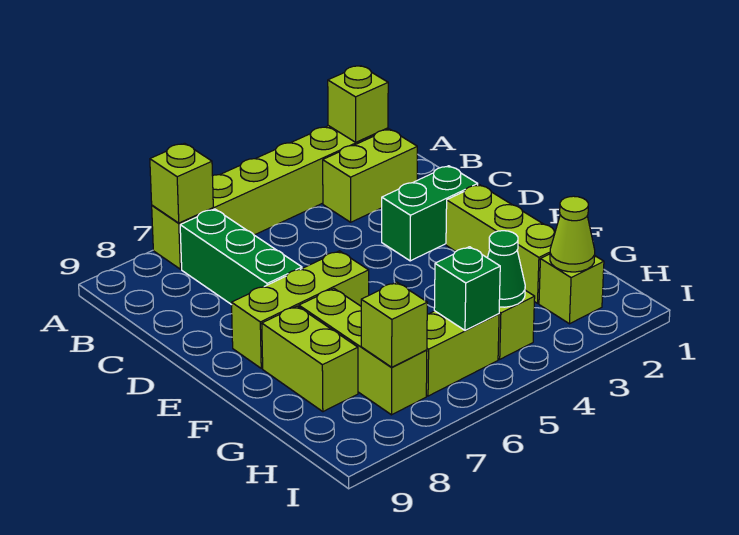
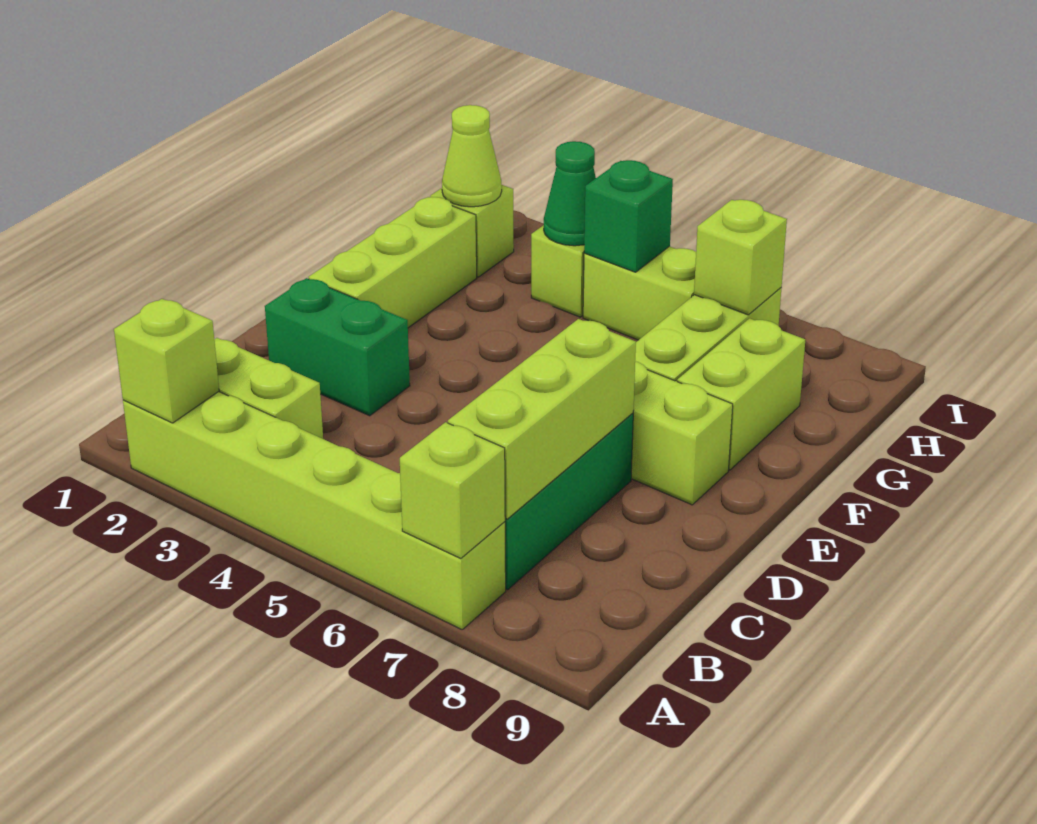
none -> lime brick B7:D7 level 2

